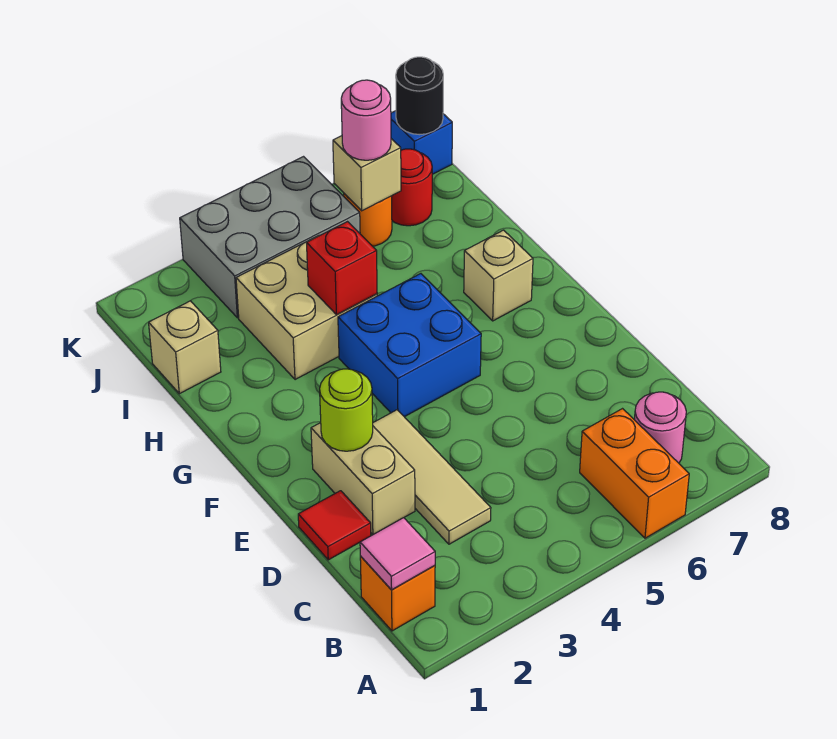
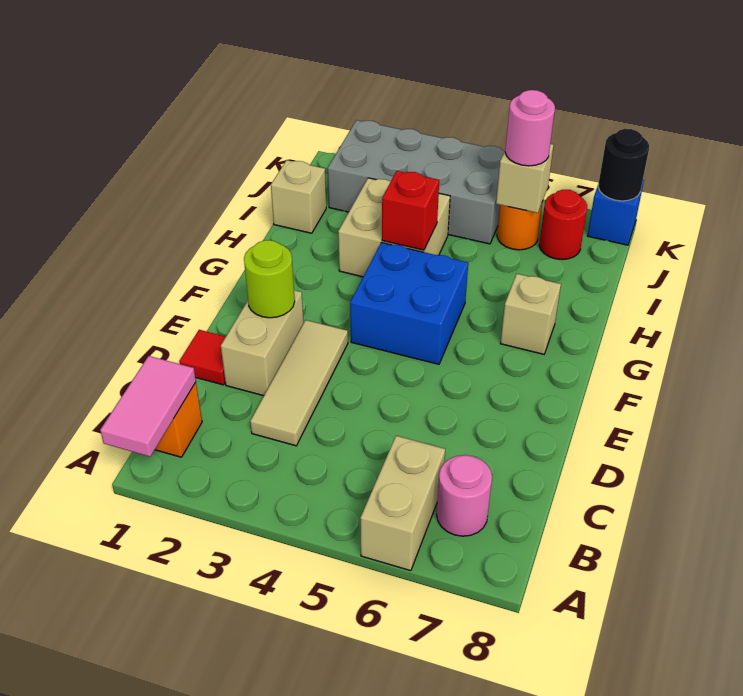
orange brick A6:B6 level 1 -> tan brick A6:B6 level 1
pink tile B1 level 2 -> pink tile A1:B1 level 2
grey brick J3:K5 level 1 -> grey brick J2:K5 level 1

